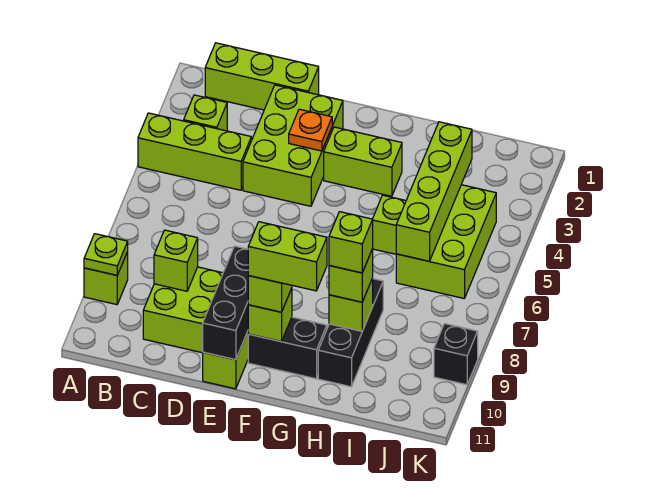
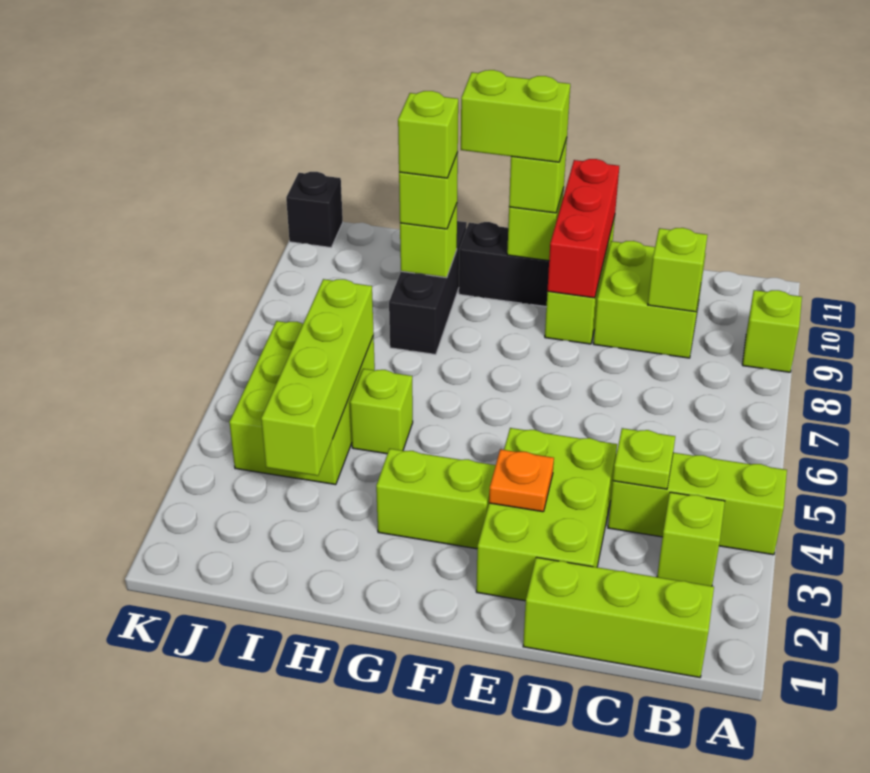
lime plate A9 level 2 -> lime plate C4 level 2
black brick E9:E11 level 2 -> red brick E9:E11 level 2
black brick K9 level 1 -> black brick K11 level 1

